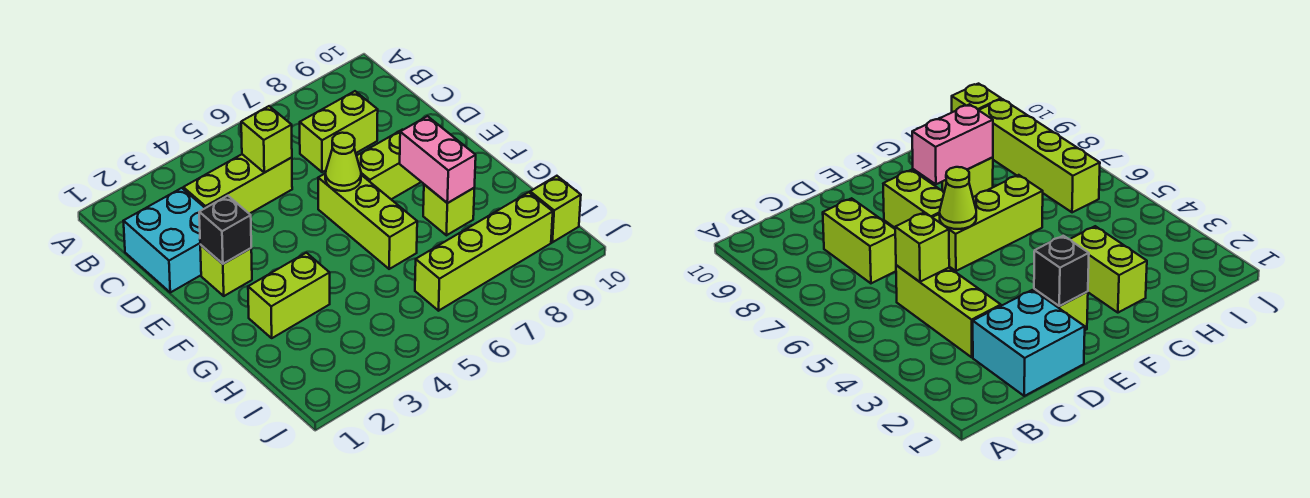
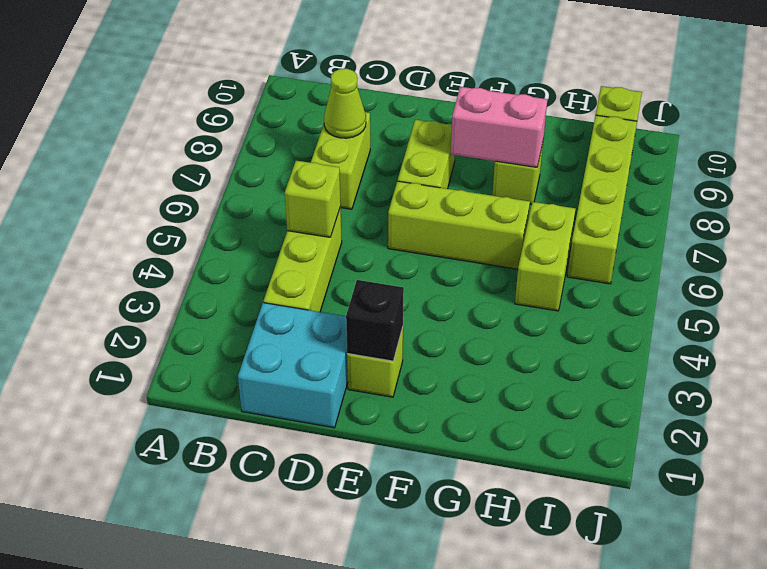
lime cone E6 level 2 -> lime cone C8 level 2
lime brick G2:G3 level 1 -> lime brick H5:H6 level 1

